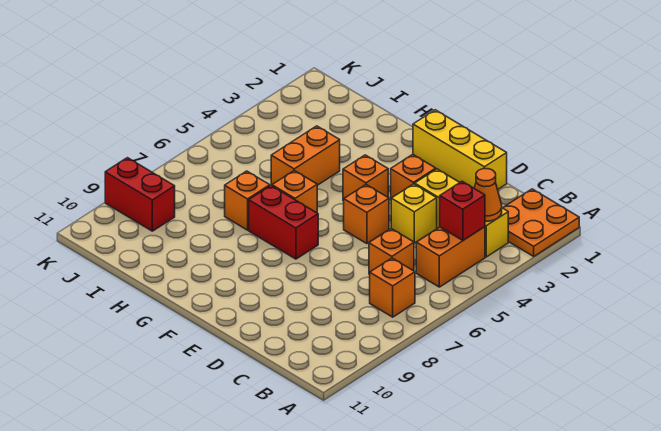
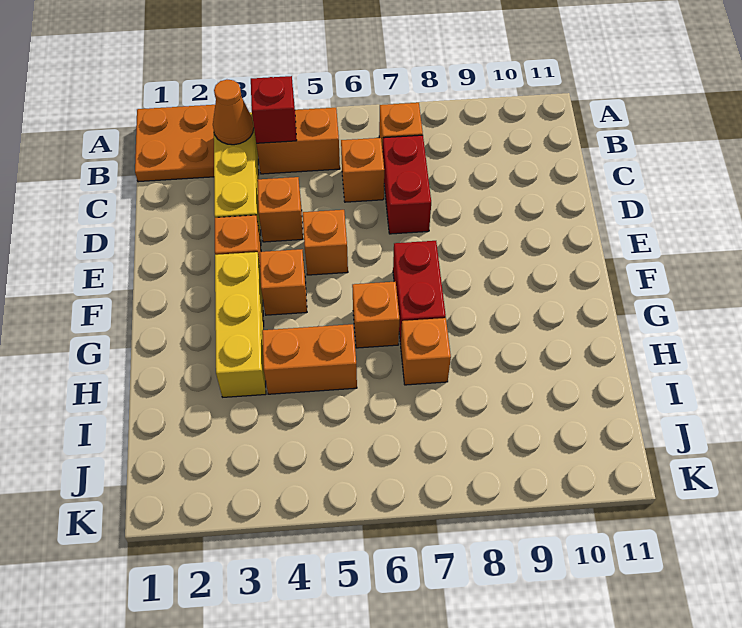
yellow brick D1:F1 level 1 -> yellow brick F3:H3 level 1
yellow brick D4 level 1 -> orange brick D4 level 1
red brick J9:K9 level 1 -> red brick C7:D7 level 1

